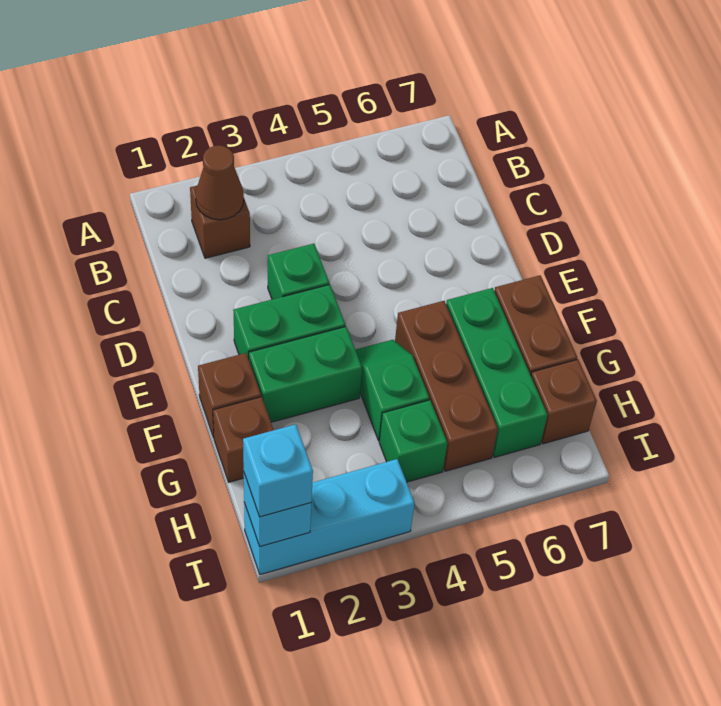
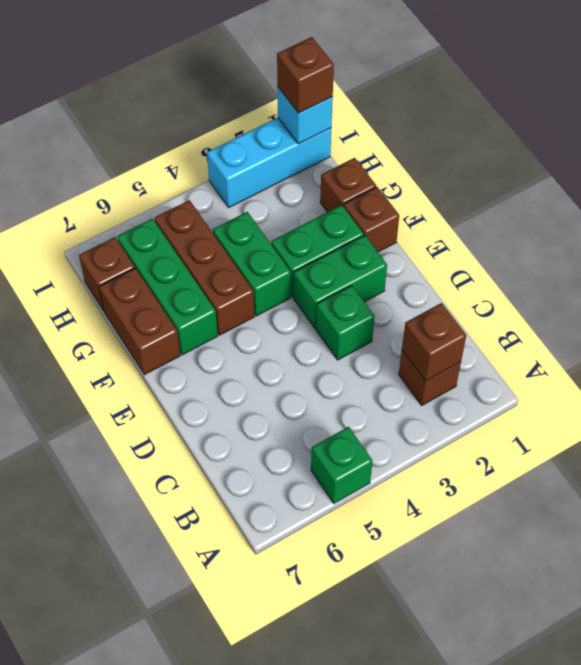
brown cone B2 level 2 -> brown brick B2 level 2
green slope F4:G4 level 1 top G -> green brick F4:G4 level 1
green brick H4 level 1 -> green brick A5 level 1
cyan brick I1 level 3 -> brown brick I1 level 3

